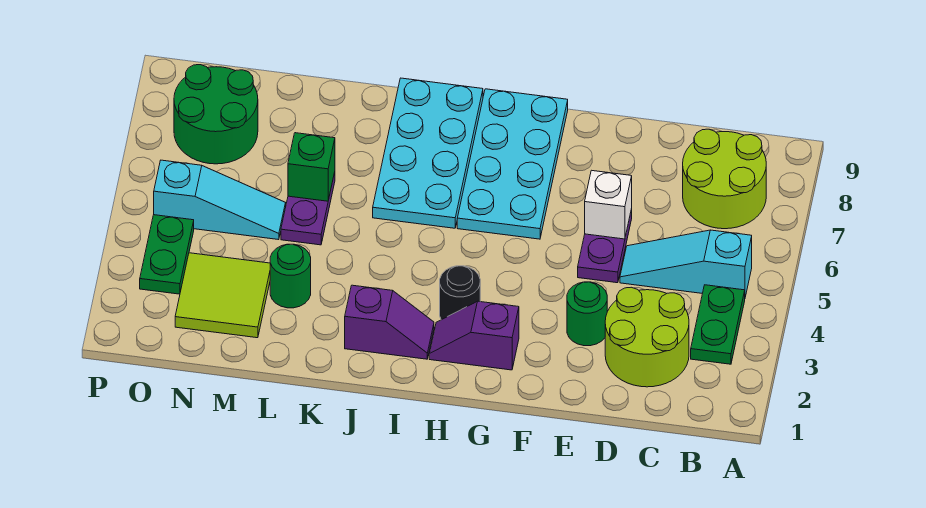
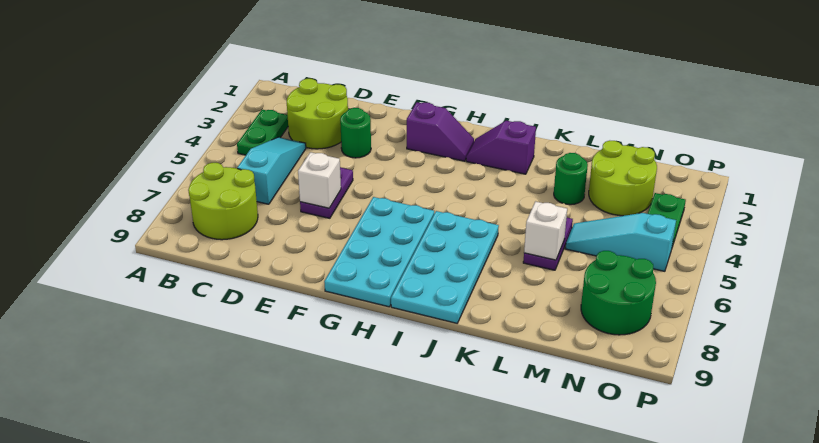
cyan slope B5:D5 level 1 top B -> cyan slope C4:C6 level 1 top 6
black round brick H3 level 1 -> none
green brick L6 level 2 -> white brick L6 level 2
lime tile M2:N3 level 1 -> lime round brick M2:N3 level 1

